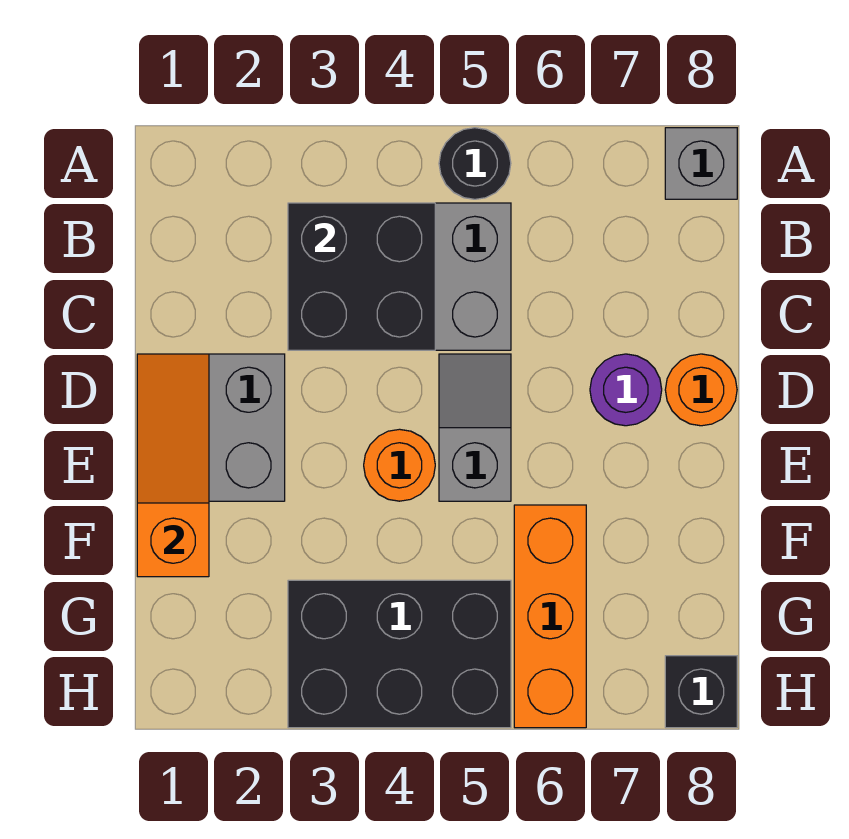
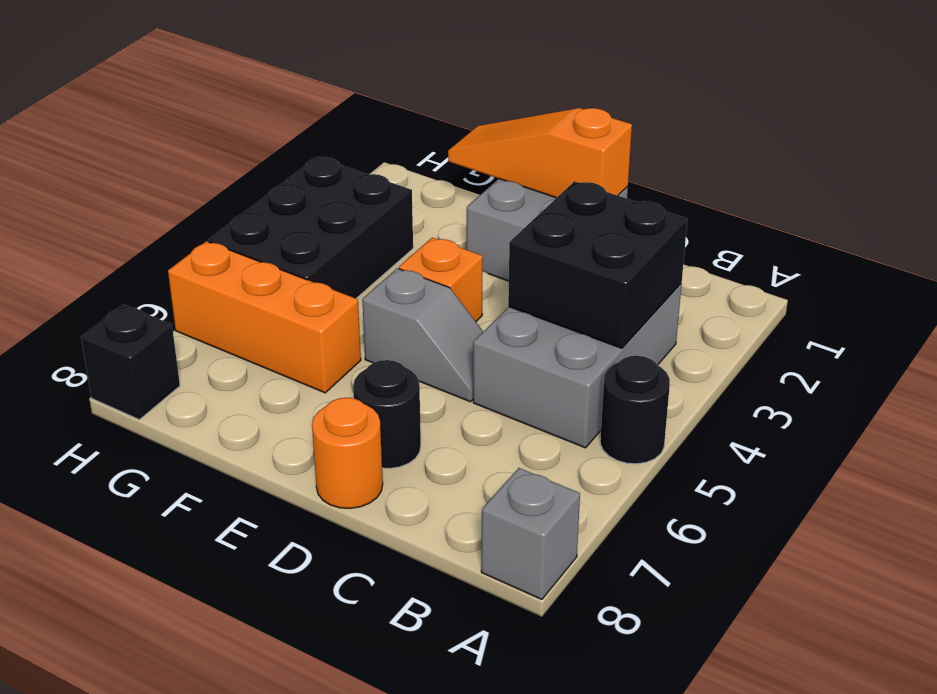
orange slope D1:F1 level 2 top F -> orange slope D1:F1 level 2 top D
purple round brick D7 level 1 -> black round brick D7 level 1
orange round brick E4 level 1 -> orange brick E4 level 1

